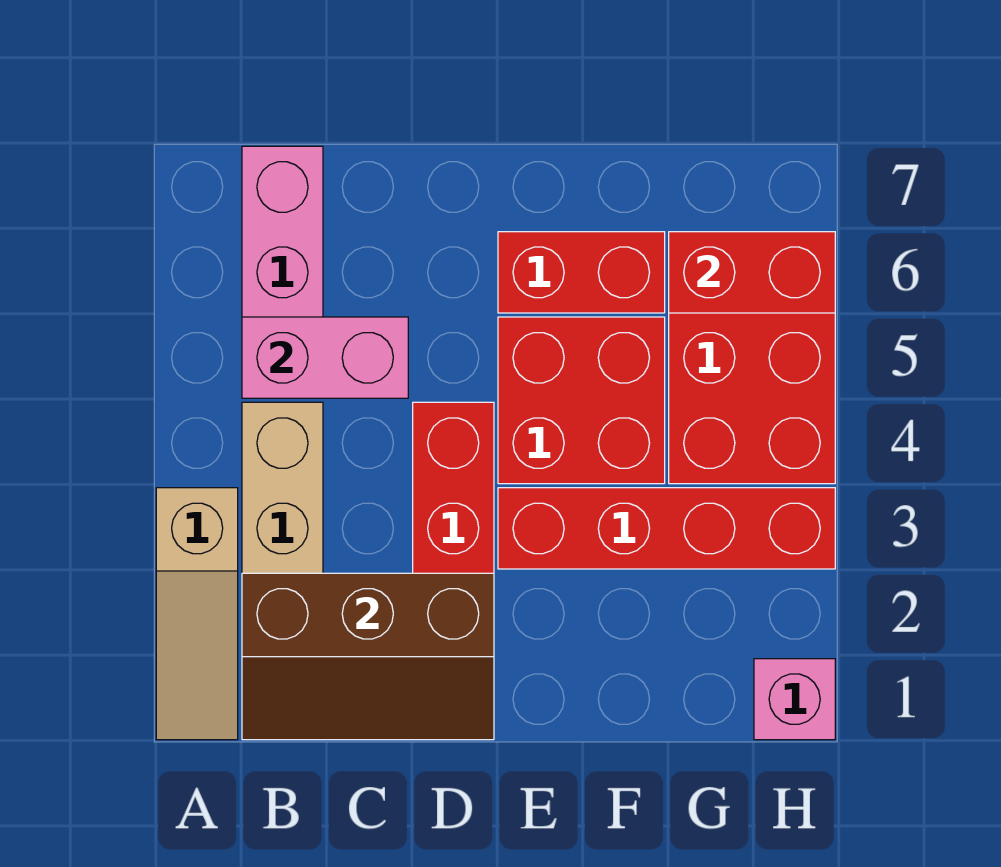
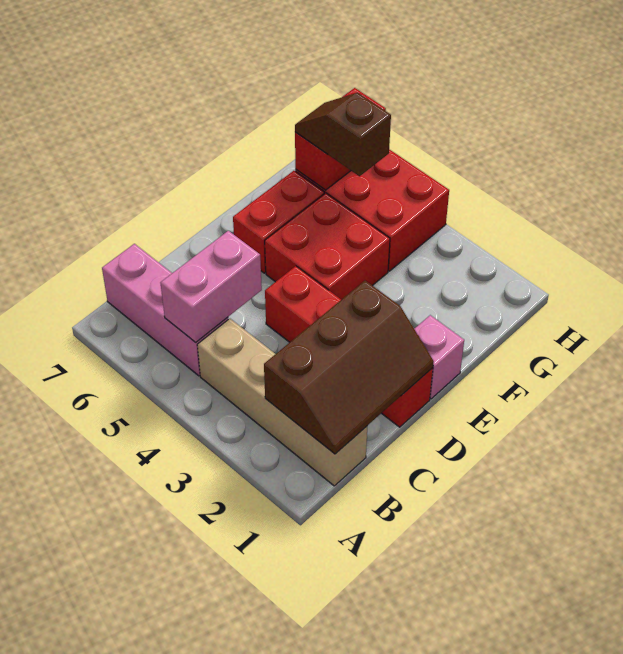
tan slope A1:A3 level 1 top 3 -> none
red brick E3:H3 level 1 -> none
none -> brown slope G5:G6 level 3 top 5
pink brick H1 level 1 -> pink brick E1 level 1

